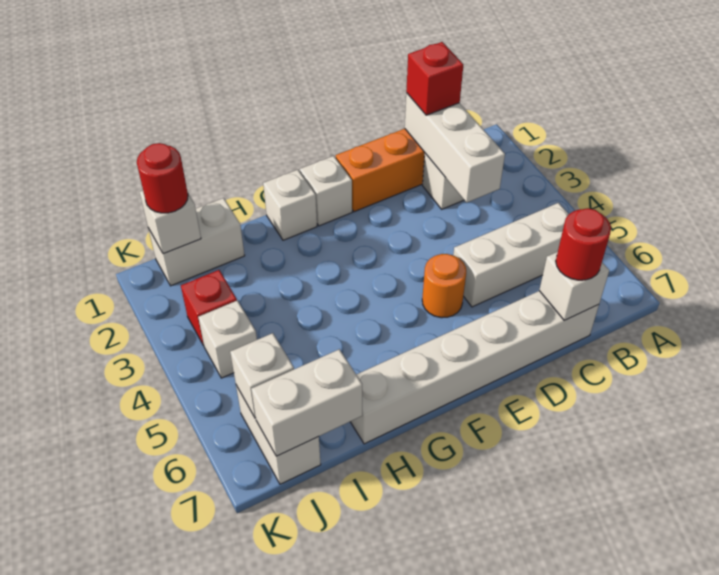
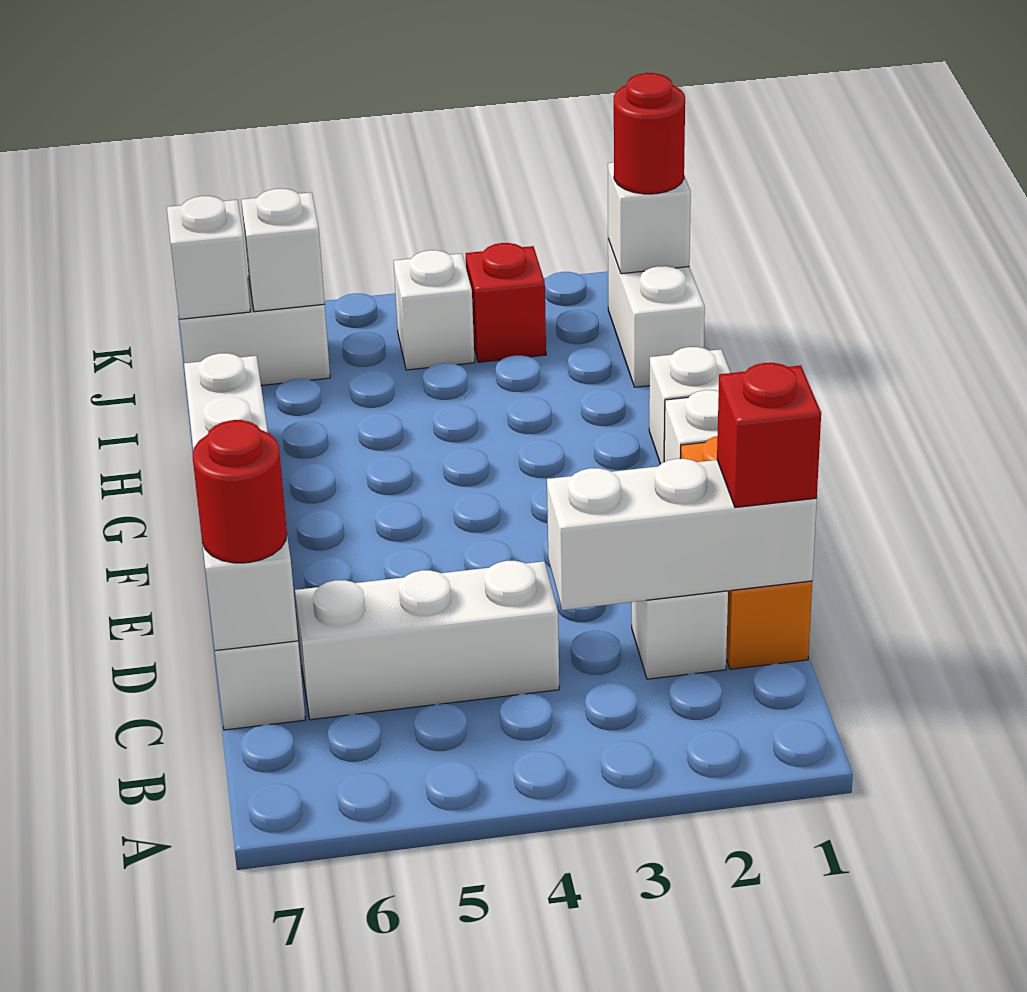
white brick B5:D5 level 1 -> white brick C4:C6 level 1
orange round brick E5 level 1 -> none
white brick I7:J7 level 2 -> white brick J7 level 2

